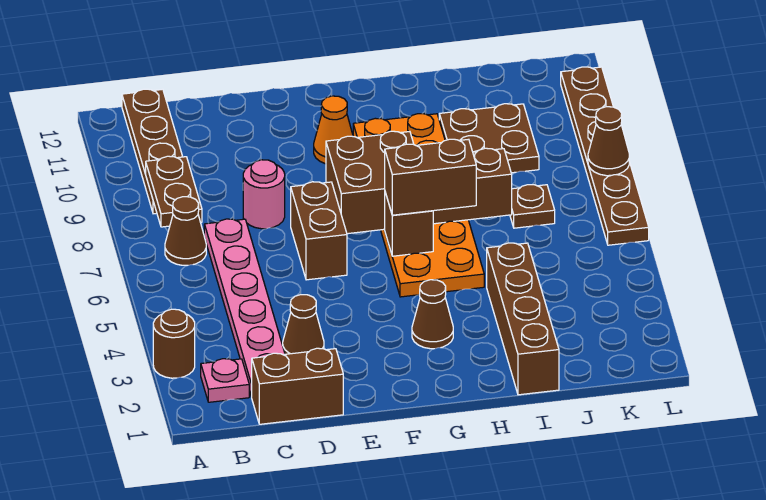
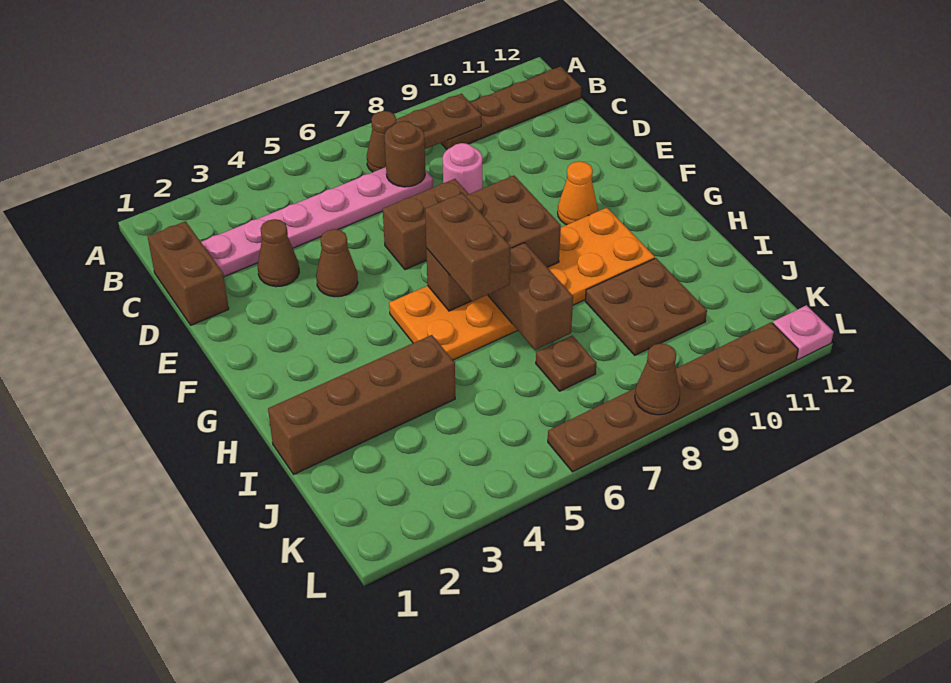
brown round brick A3 level 1 -> brown round brick C7 level 2
pink plate B2 level 1 -> pink plate L12 level 1
brown cone G3 level 1 -> brown cone E4 level 1

